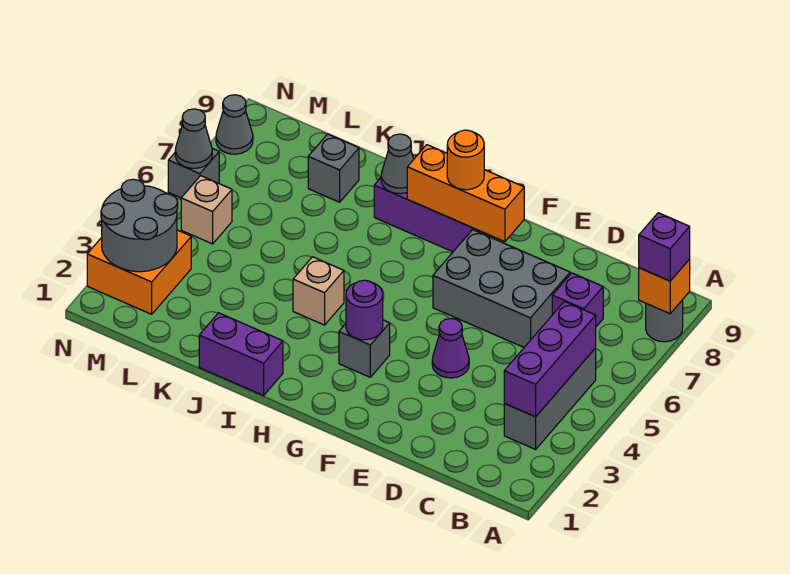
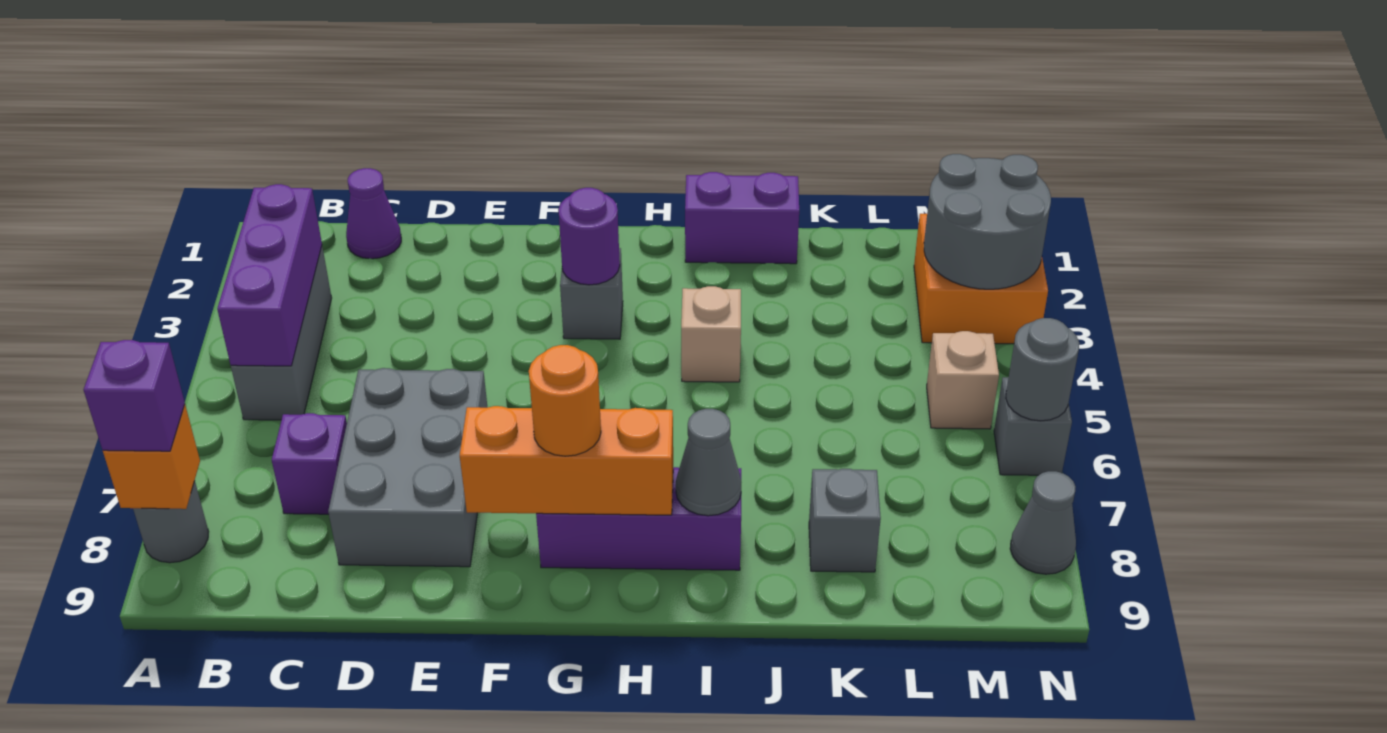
grey brick D6:F7 level 1 -> grey brick D6:E8 level 1
purple cone E4 level 1 -> purple cone C1 level 1
grey cone N6 level 2 -> grey round brick N6 level 2

